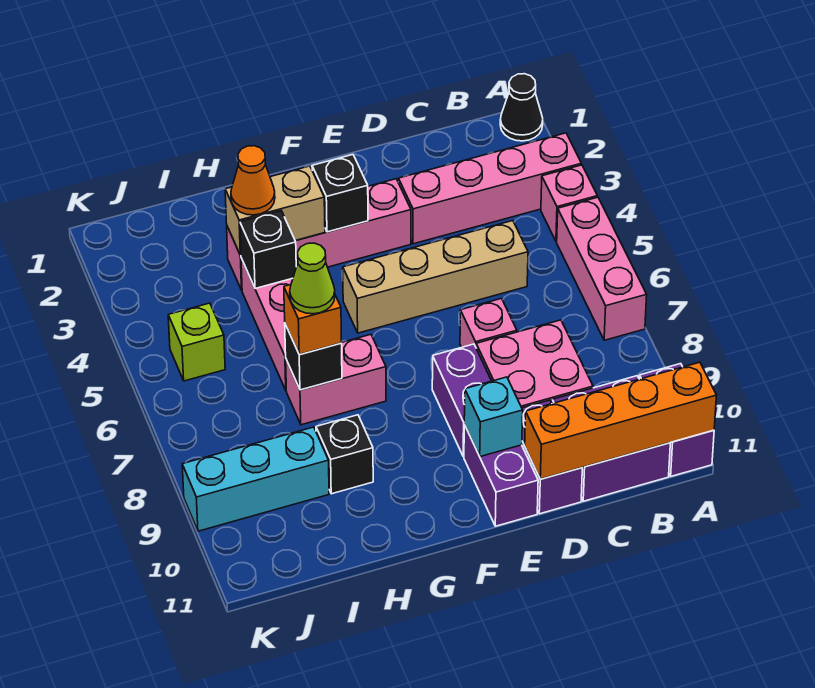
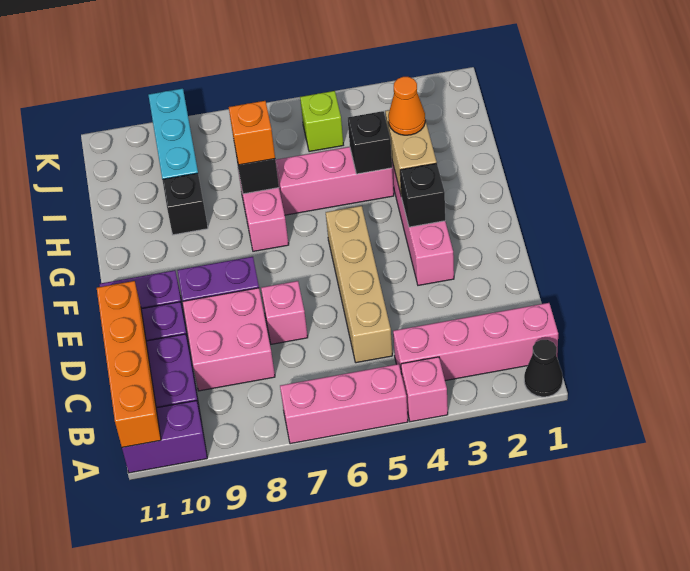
pink brick A3:D3 level 1 -> pink brick B1:B4 level 1
cyan brick E10 level 2 -> none
lime cone H7 level 4 -> none

